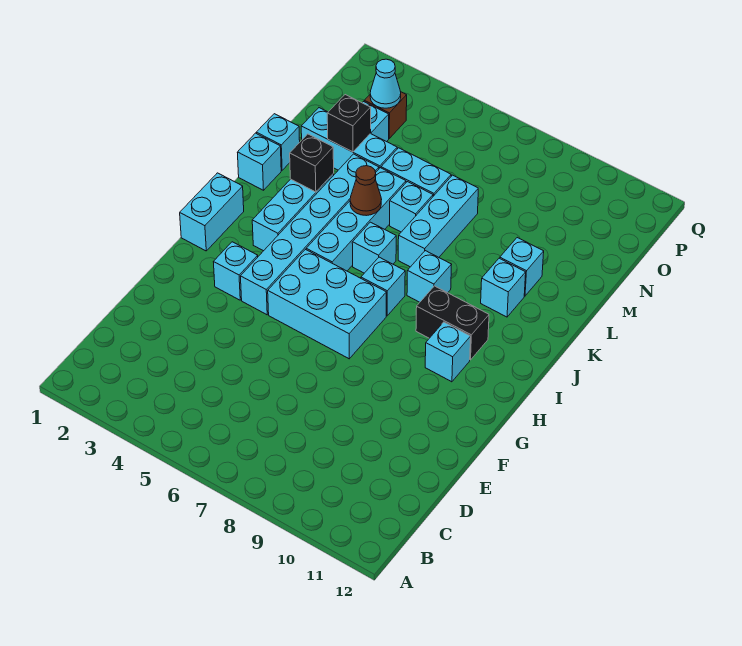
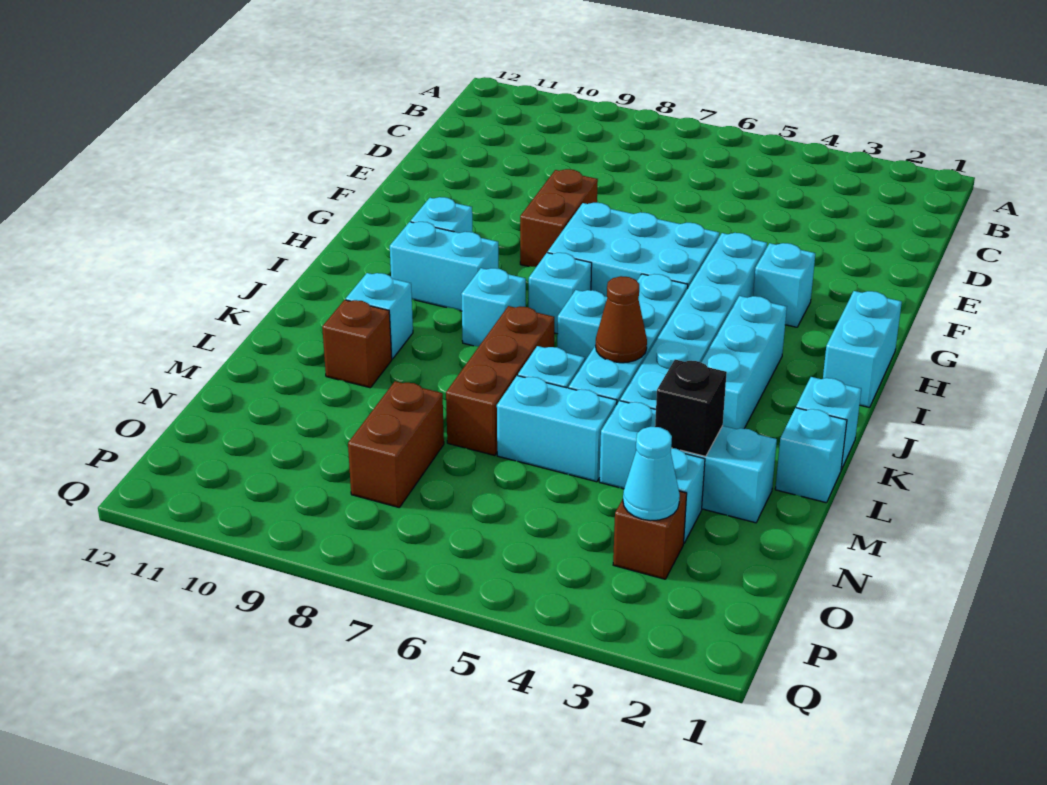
none -> brown brick F8:G8 level 1
black brick I9:I10 level 1 -> cyan brick I9:I10 level 1
black brick K3 level 2 -> none
cyan brick K7:M7 level 1 -> brown brick K7:M7 level 1
cyan brick L10 level 1 -> brown brick L10 level 1
none -> brown brick N8:O8 level 1

